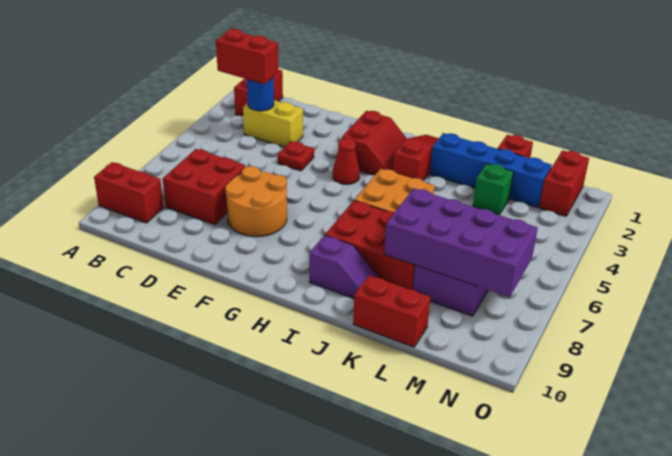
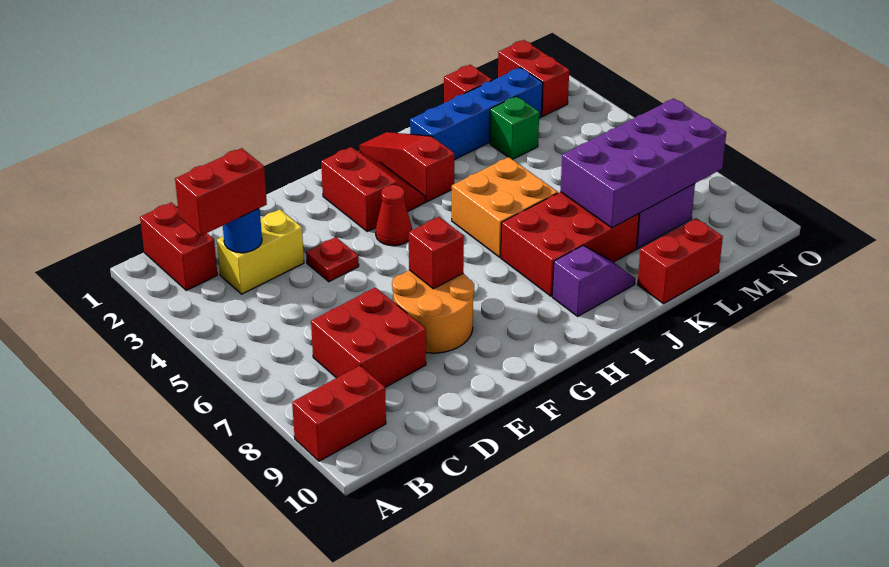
none -> red brick F7 level 2

